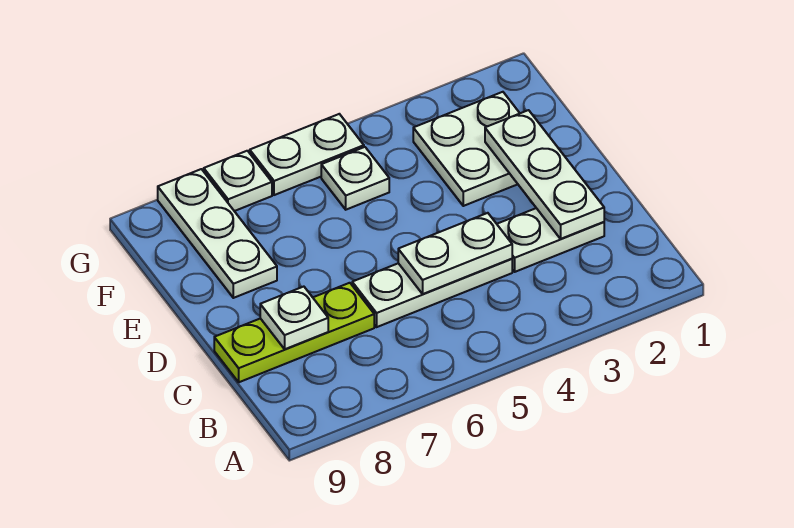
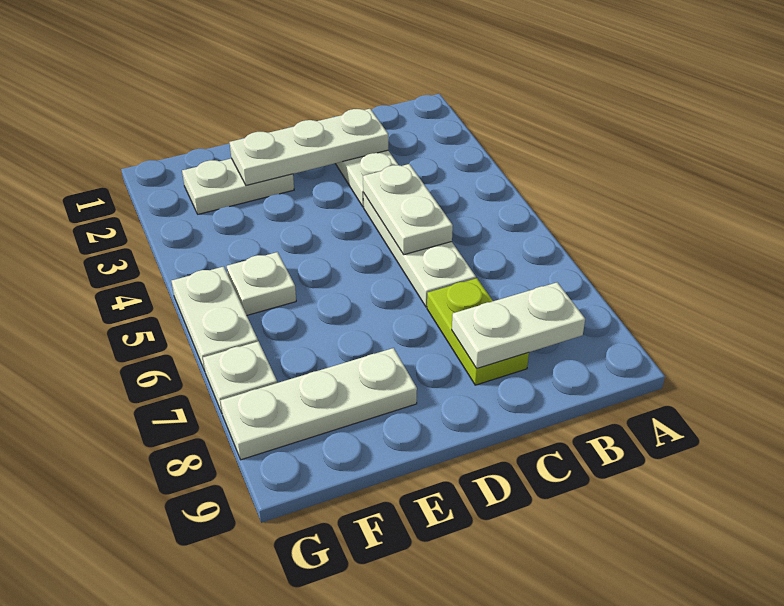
lime plate C7:C9 level 1 -> lime plate C7:C8 level 1
white plate C8 level 2 -> white plate B8:C8 level 2
white plate E2:F3 level 1 -> white plate E2:F2 level 1

